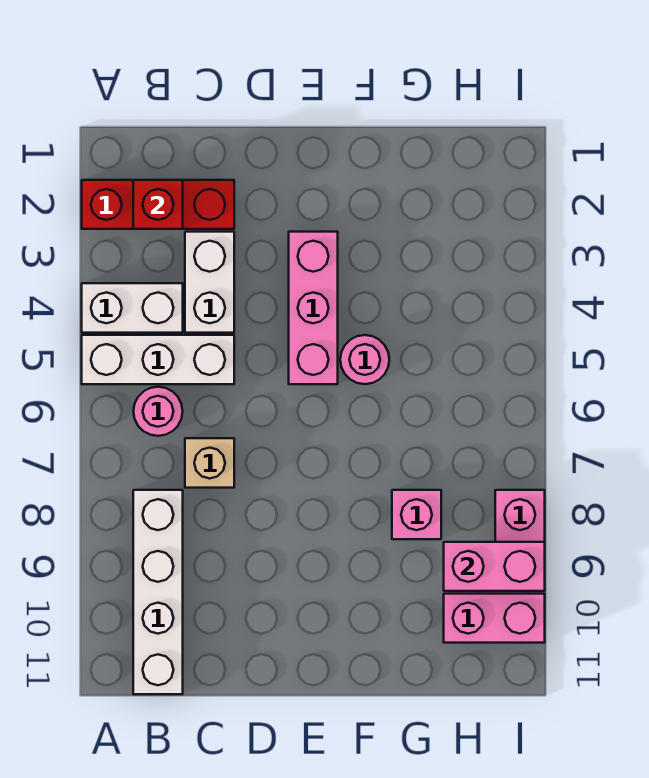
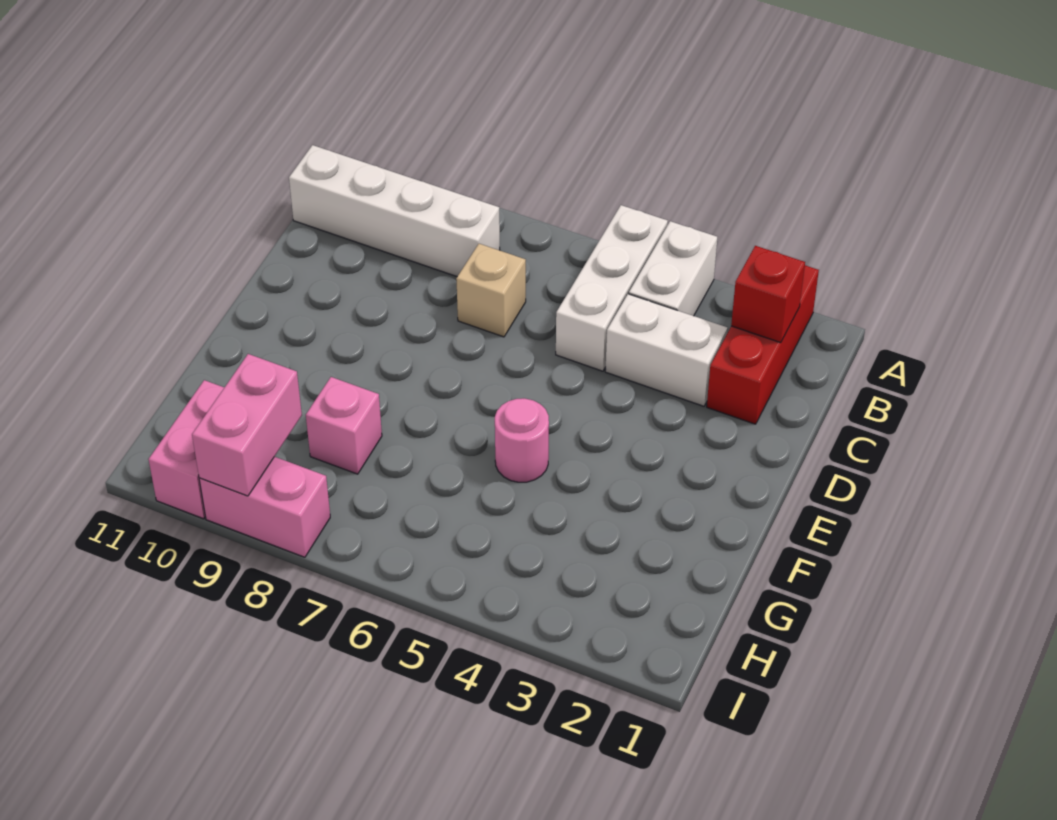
pink round brick B6 level 1 -> none
pink brick E3:E5 level 1 -> none

